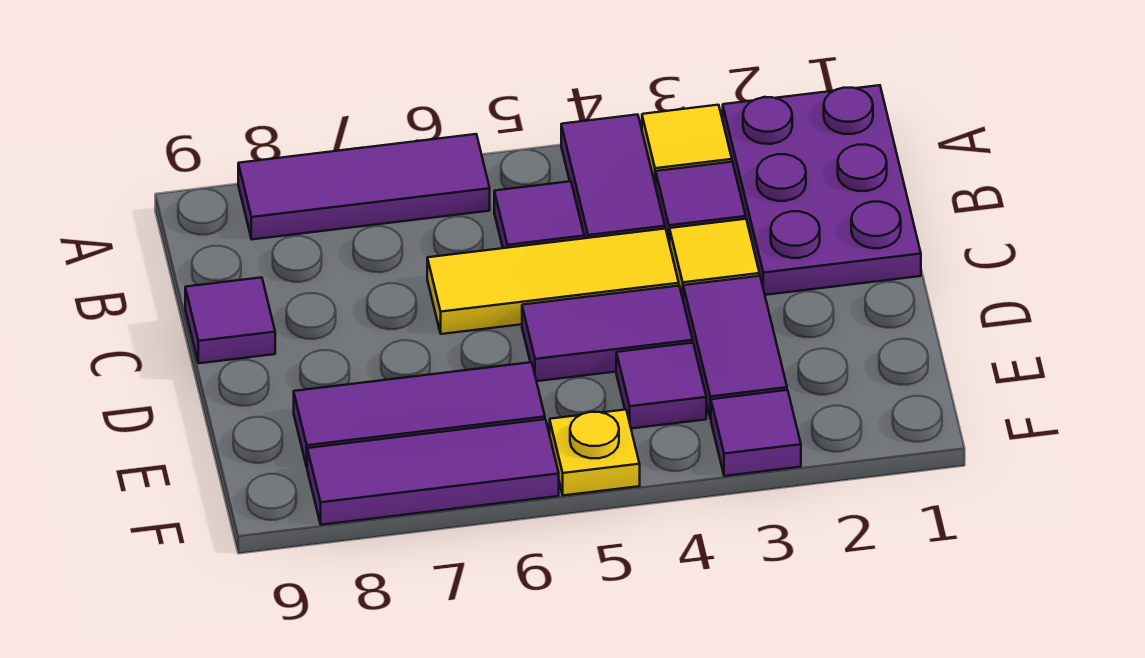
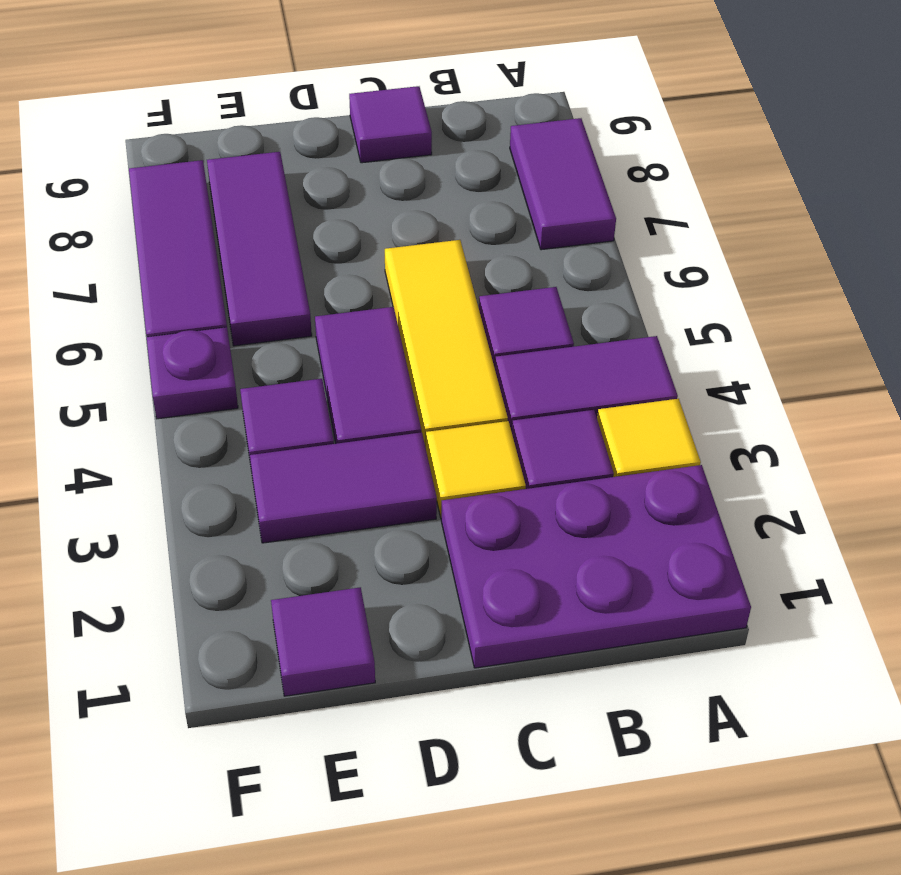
purple tile A6:A8 level 1 -> purple tile A7:A8 level 1
purple tile F3 level 1 -> purple tile E1 level 1
yellow plate F5 level 1 -> purple plate F5 level 1

